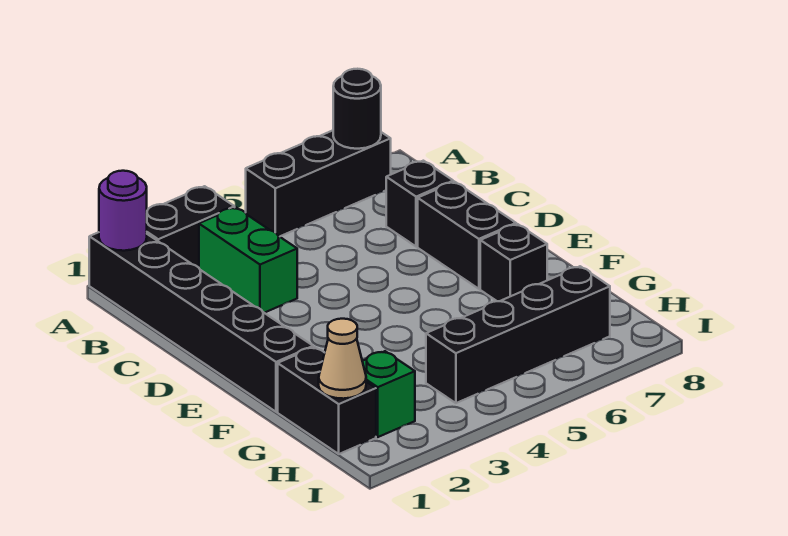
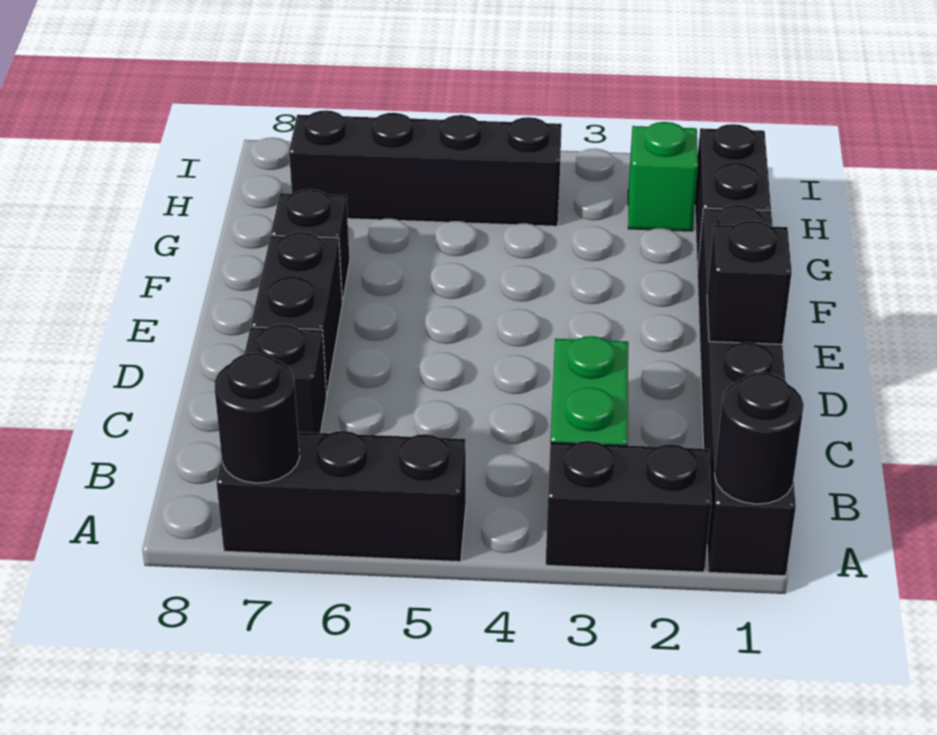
purple round brick A1 level 2 -> black round brick A1 level 2
none -> black brick D1 level 2
tan cone H1 level 2 -> none

